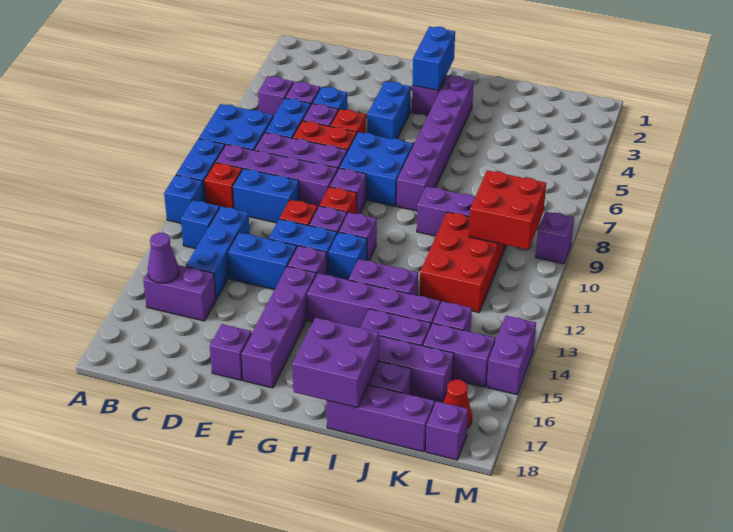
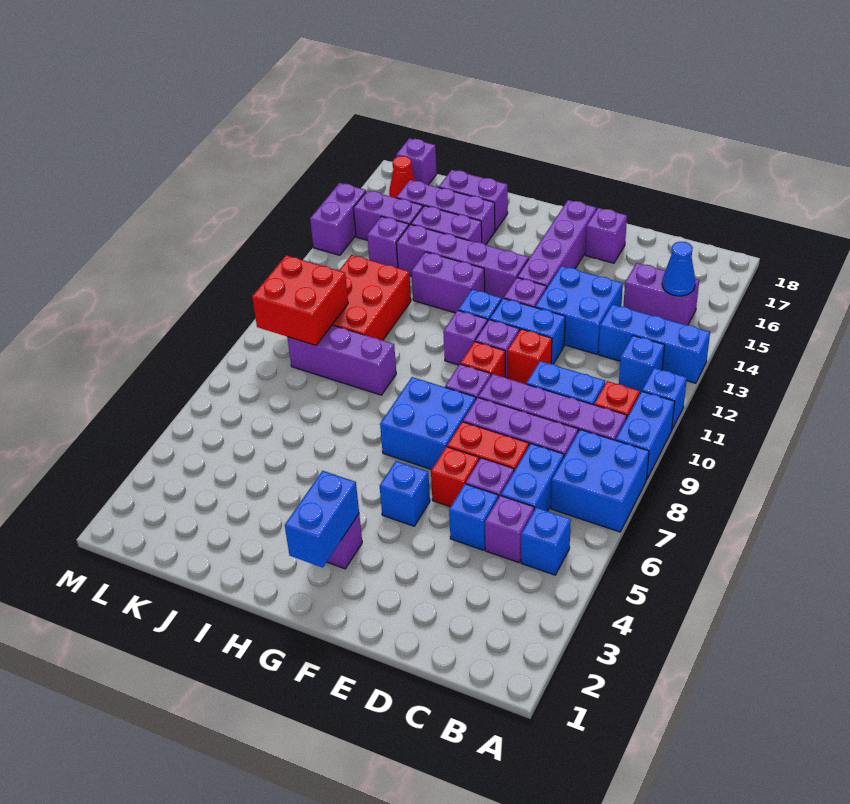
purple brick B5 level 1 -> blue brick B5 level 1
purple cone B15 level 2 -> blue cone B15 level 2
blue brick C12:C14 level 1 -> blue brick A13:C13 level 1
blue brick D13:E13 level 1 -> blue brick D13:E14 level 1
blue brick F4:F5 level 1 -> blue brick F5 level 1
purple brick H3:H8 level 1 -> none
purple brick H17:I18 level 2 -> none
purple brick I18:K18 level 1 -> none
purple brick M9 level 1 -> none

